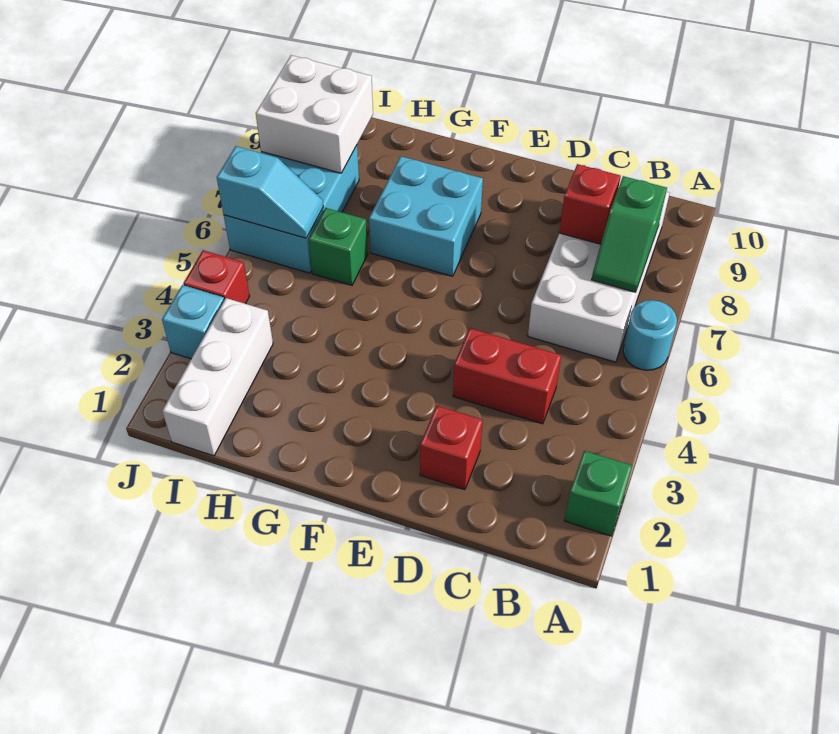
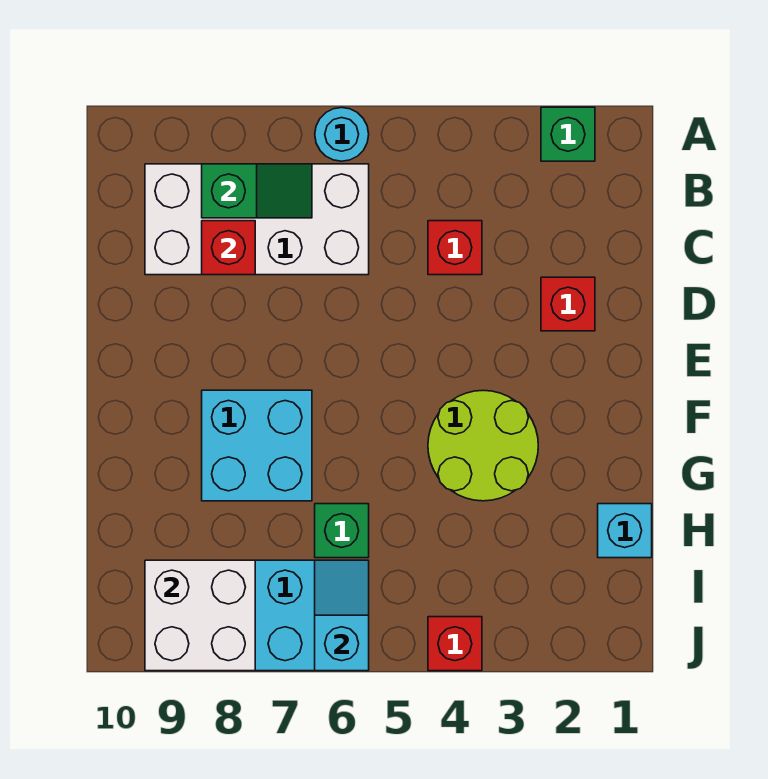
red brick C4:D4 level 1 -> red brick C4 level 1
none -> lime round brick F3:G4 level 1
white brick I1:I3 level 1 -> none
cyan brick J3 level 1 -> cyan brick H1 level 1

